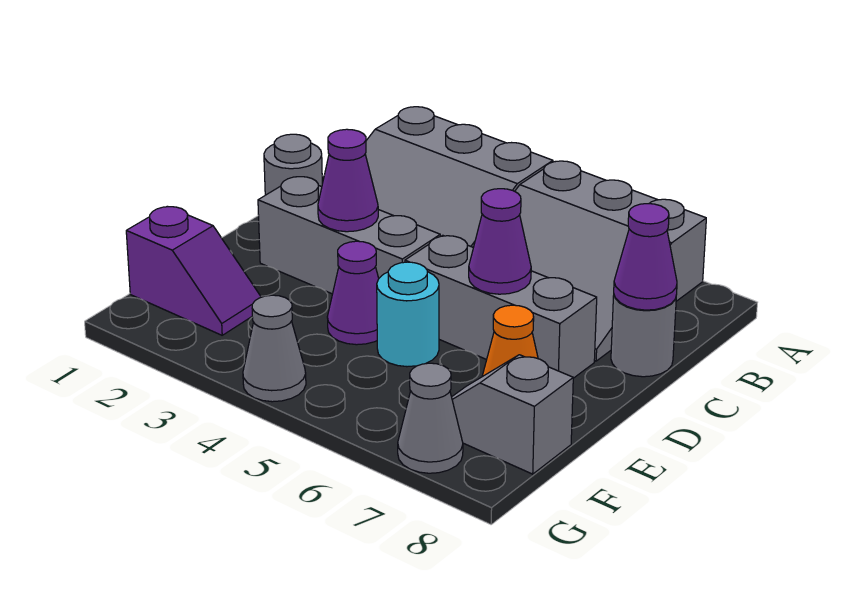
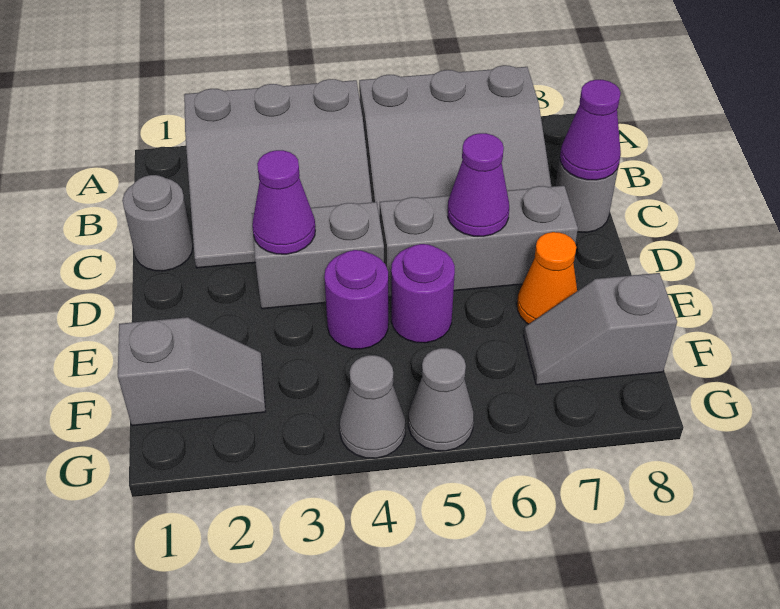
grey brick D2:D4 level 1 -> grey brick D3:D4 level 1
purple cone E4 level 1 -> purple round brick E4 level 1
cyan round brick E5 level 1 -> purple round brick E5 level 1
purple slope F1:F2 level 1 top 1 -> grey slope F1:F2 level 1 top 1
grey cone G7 level 1 -> grey cone G5 level 1

